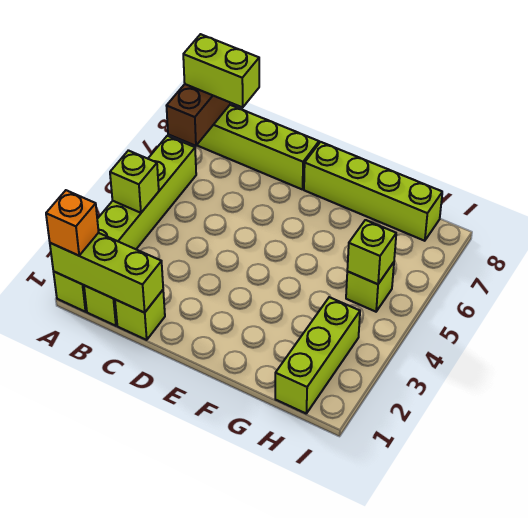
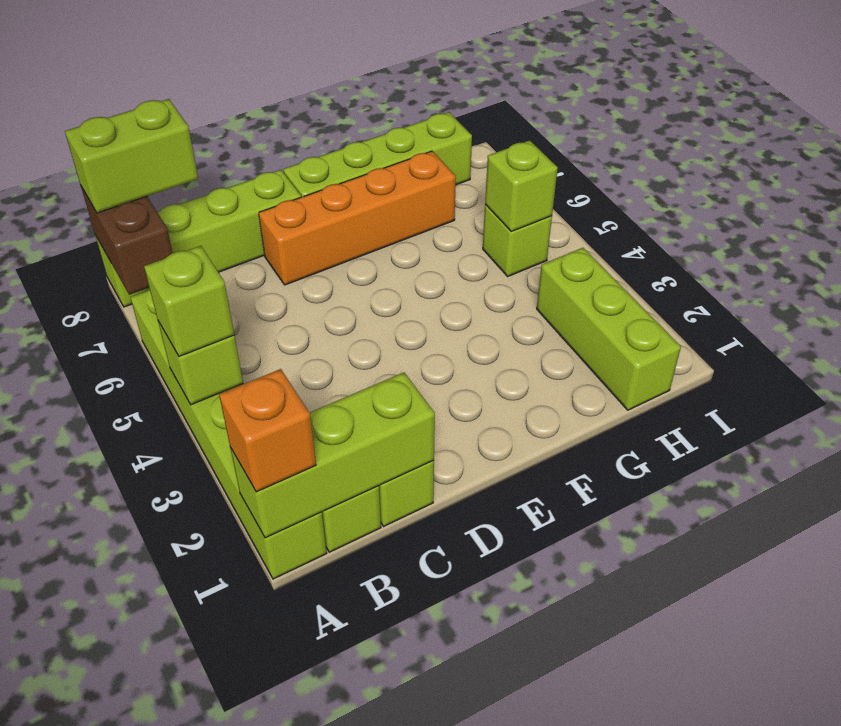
none -> lime brick A4 level 3
none -> orange brick D7:G7 level 1

